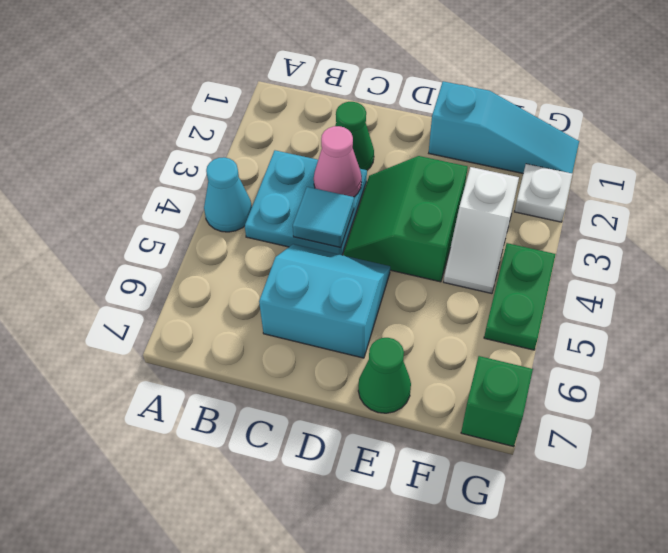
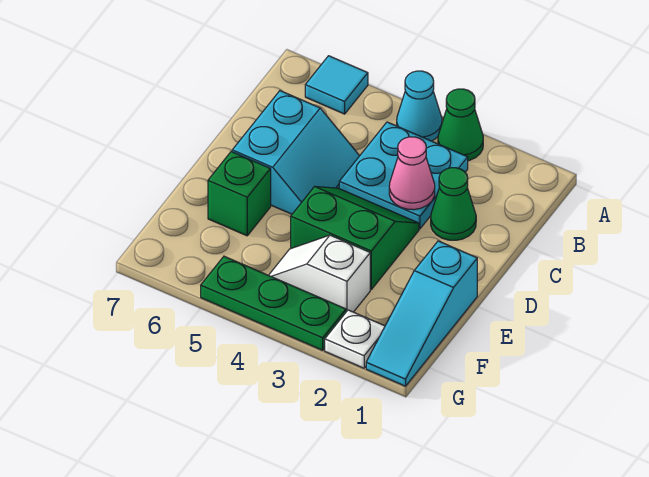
cyan tile C4 level 2 -> cyan tile A6 level 1
green cone E7 level 1 -> green cone A3 level 1
green plate G4:G5 level 1 -> green plate G3:G5 level 1
green brick G7 level 1 -> green brick E6 level 1

